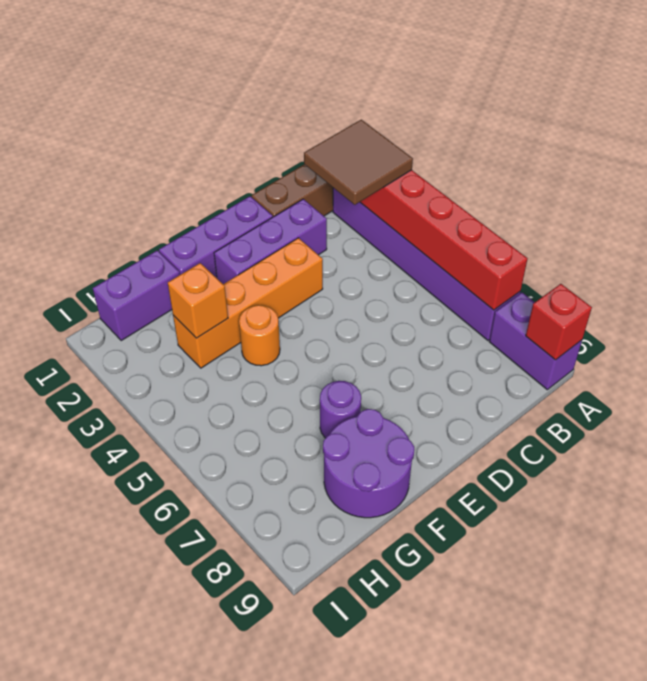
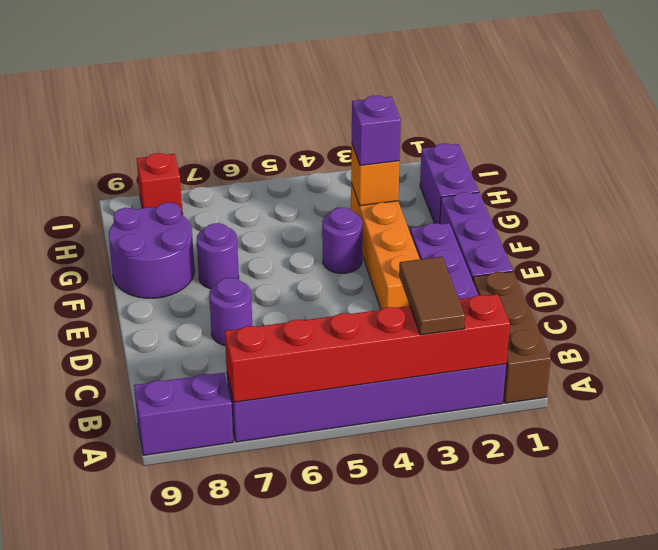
brown tile A2:B3 level 3 -> brown tile A3:B3 level 3
red brick A9 level 2 -> red brick I8 level 1
none -> purple round brick D7 level 1
orange round brick F4 level 1 -> purple round brick F4 level 1
none -> purple brick G3 level 3

